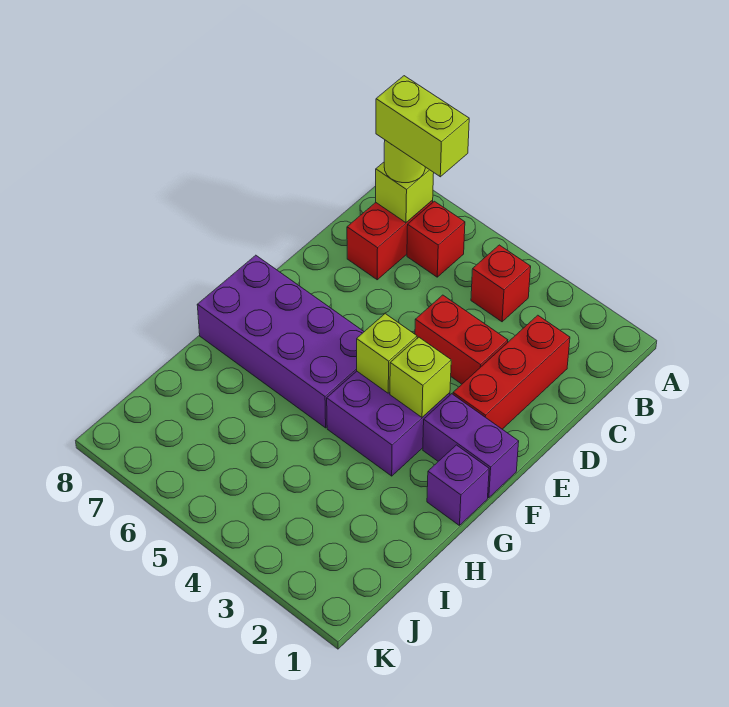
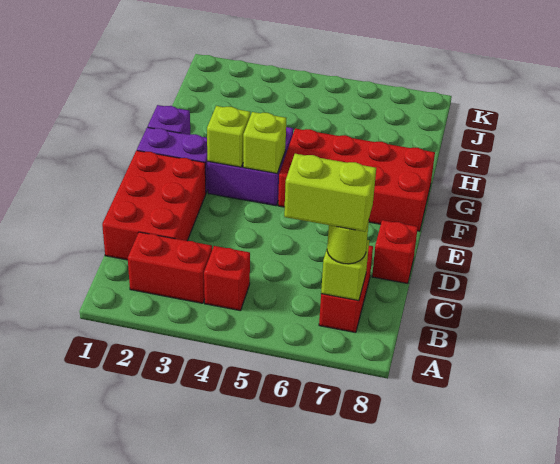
red brick B6 level 1 -> red brick D8 level 1
red brick C2:E2 level 1 -> red brick C1:E2 level 1
red brick D3:D4 level 1 -> red brick B2:B3 level 1
purple brick F5:G8 level 1 -> red brick F5:G8 level 1

